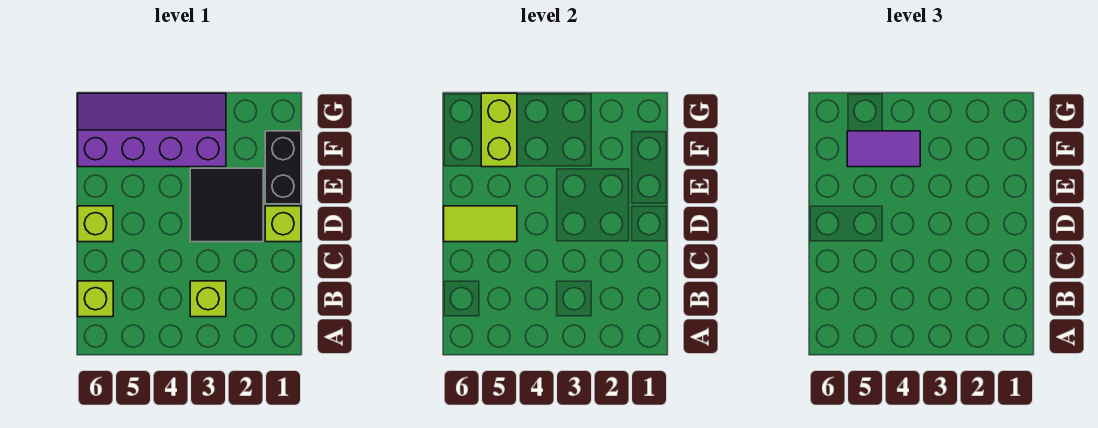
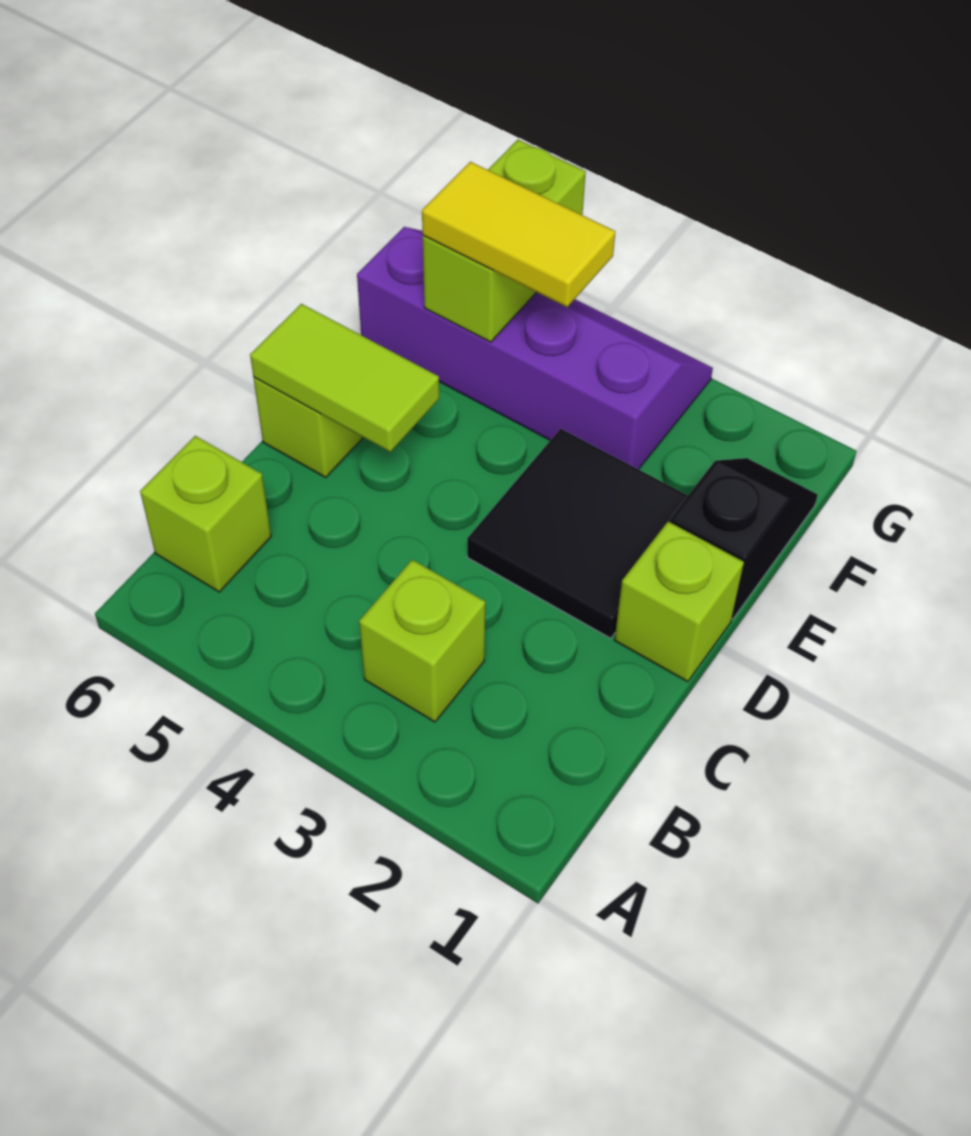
black brick E1:F1 level 1 -> black slope E1:F1 level 1 top E
purple tile F4:F5 level 3 -> yellow tile F4:F5 level 3

